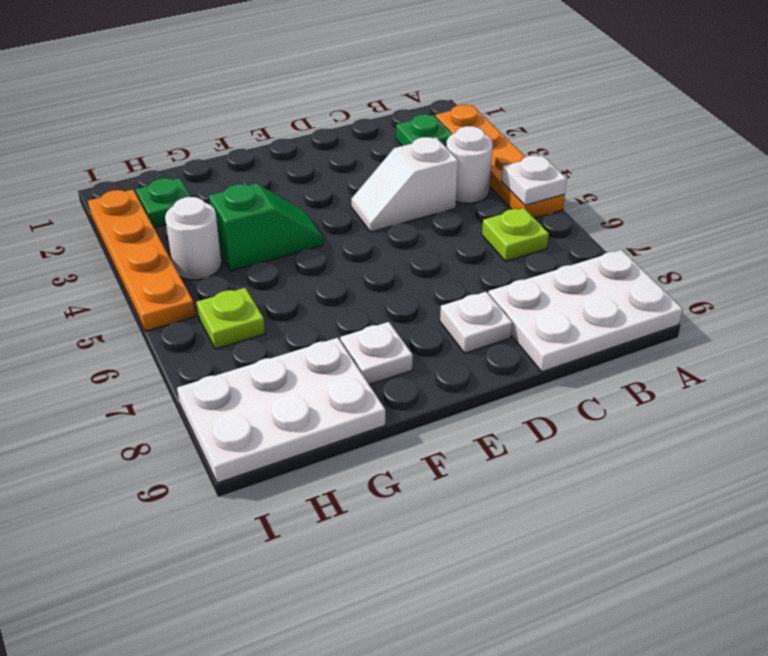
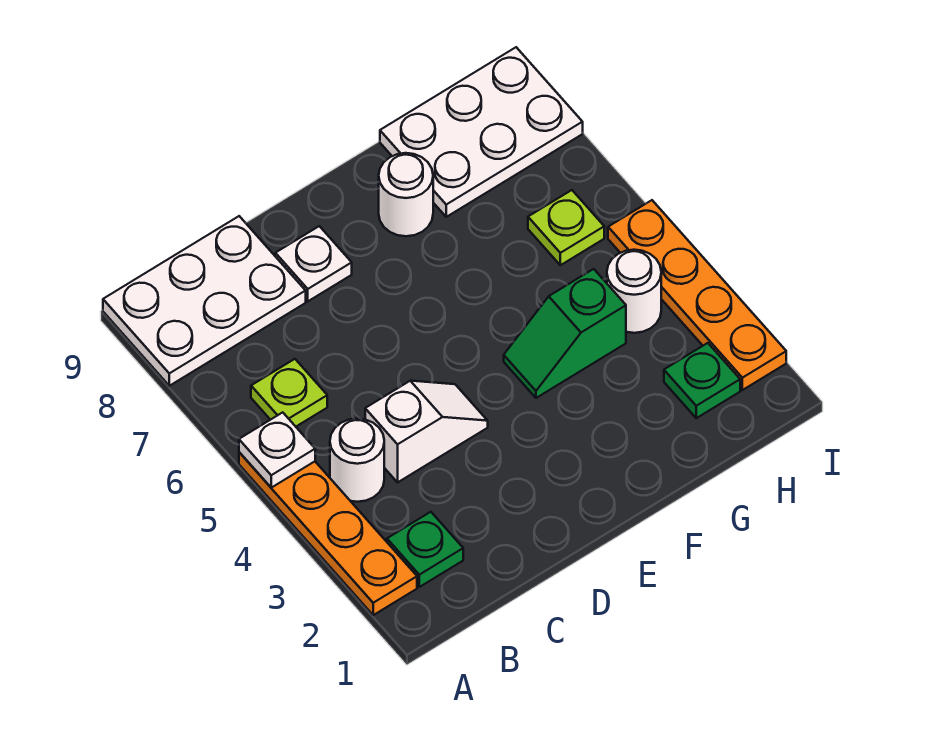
white plate F8 level 1 -> white round brick F8 level 1

